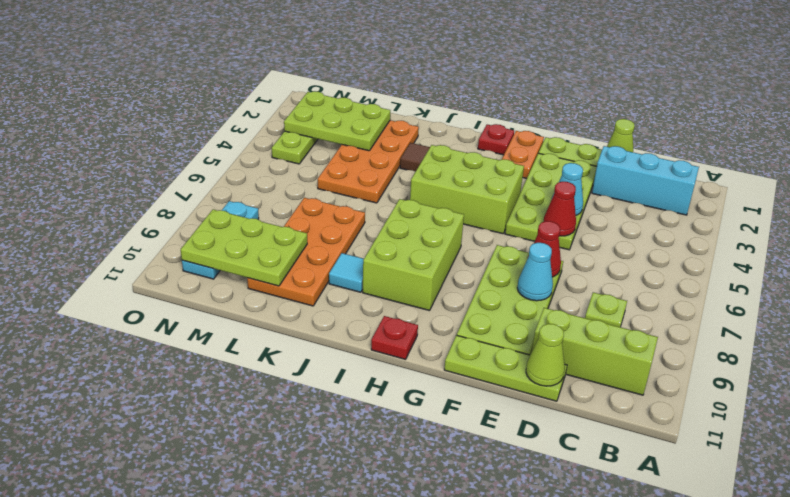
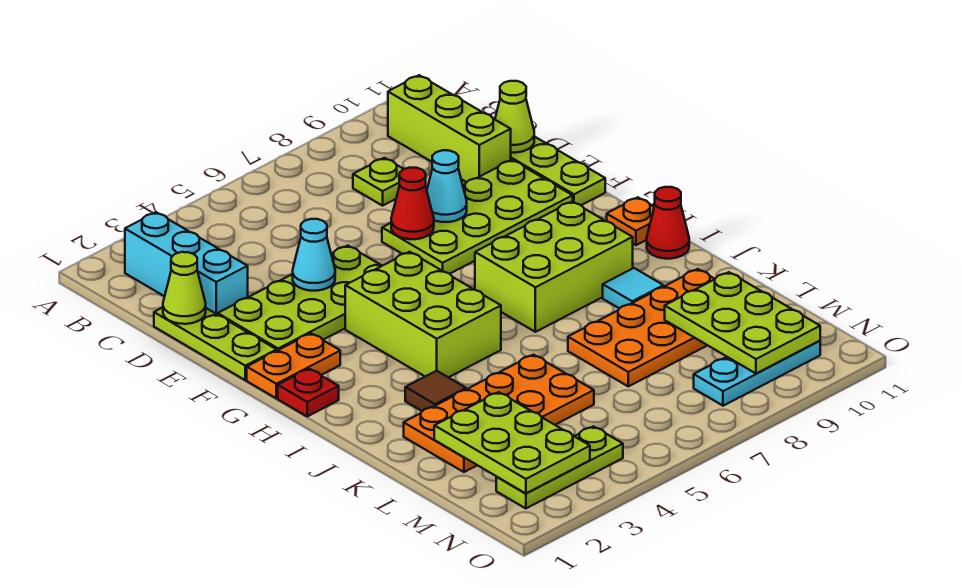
red cone E5 level 2 -> red cone I11 level 1
red plate H11 level 1 -> orange plate H11 level 1

